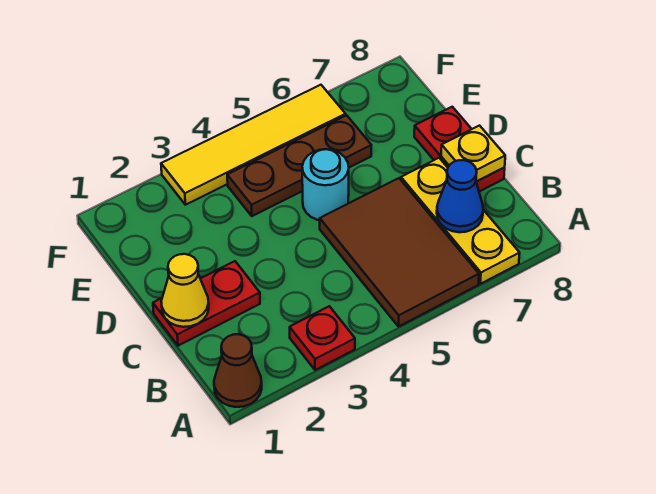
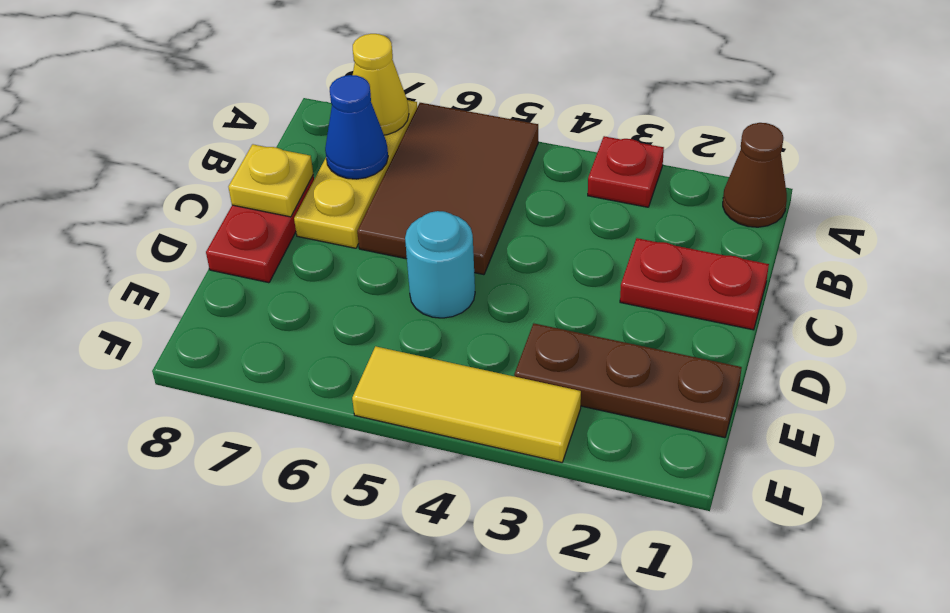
yellow cone C1 level 2 -> yellow cone A7 level 2
brown plate E4:E6 level 1 -> brown plate E1:E3 level 1
yellow tile F3:F6 level 1 -> yellow tile F3:F5 level 1

